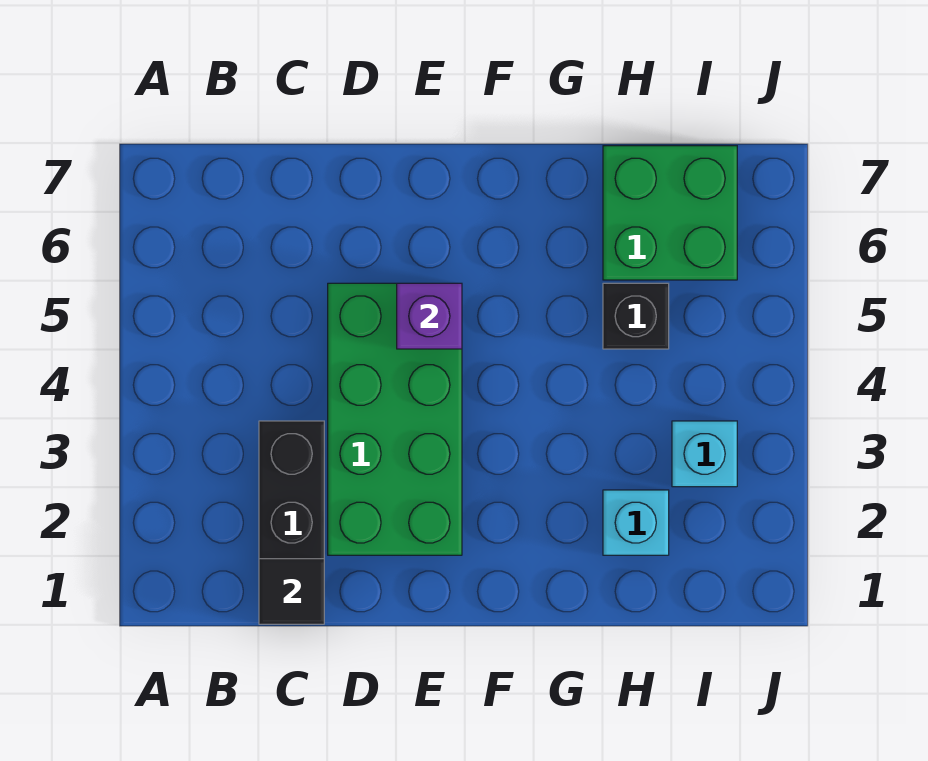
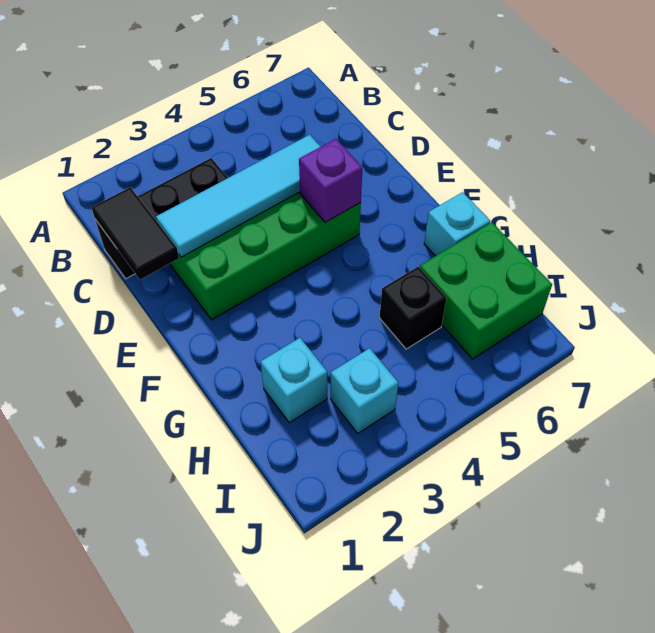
black tile C1 level 2 -> black tile C1:D1 level 2
none -> cyan tile D2:D5 level 2
none -> cyan brick G7 level 1

